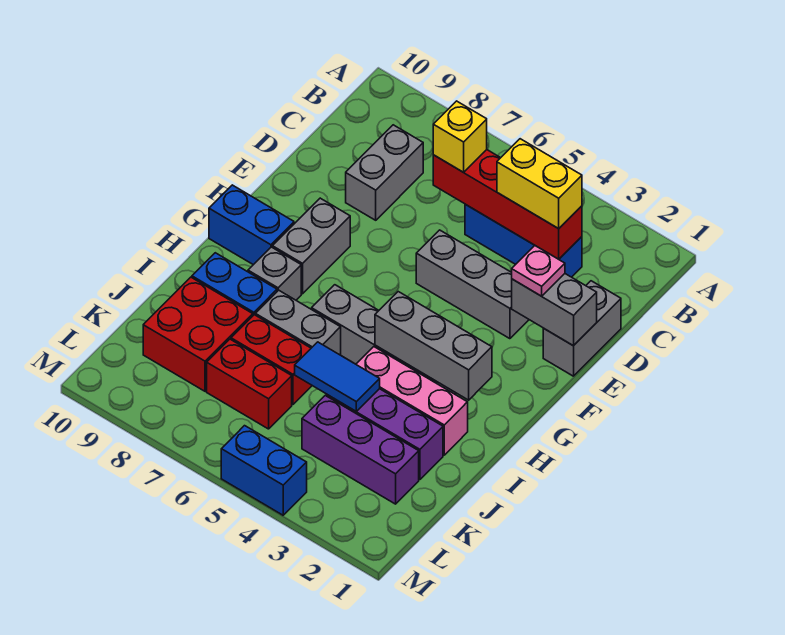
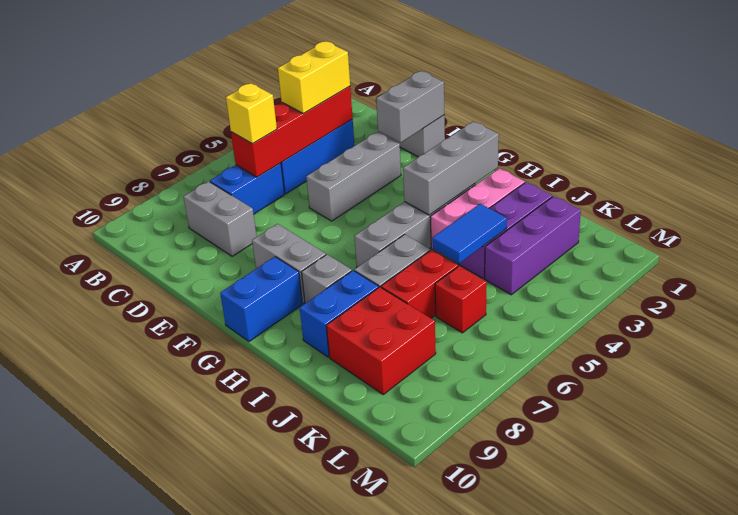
pink plate E2 level 3 -> none
red brick K6:K7 level 1 -> red brick K6 level 1
blue brick M4:M5 level 1 -> blue brick C6:C7 level 1

